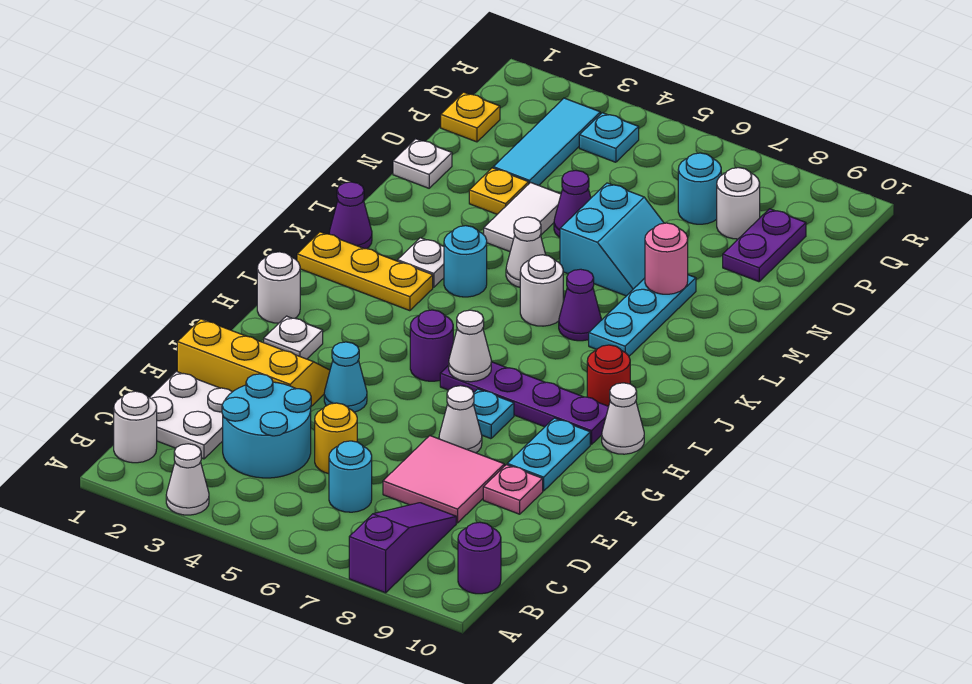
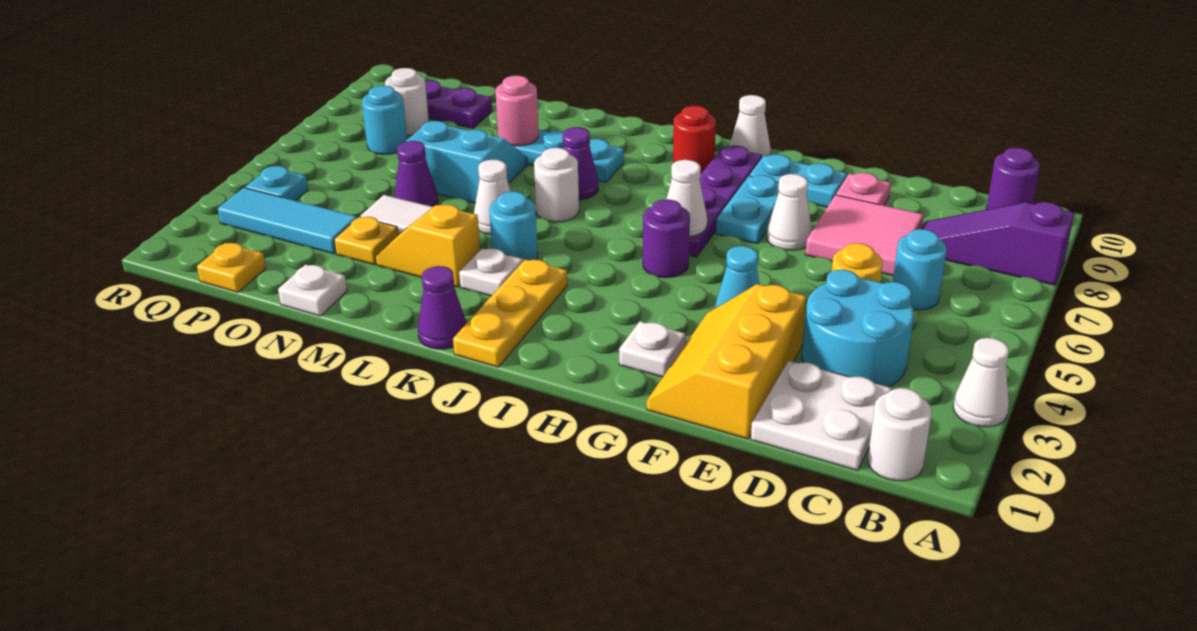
cyan plate G7 level 1 -> cyan plate G7:G8 level 1
white round brick H1 level 1 -> none
none -> yellow slope L3:M3 level 1 top L

